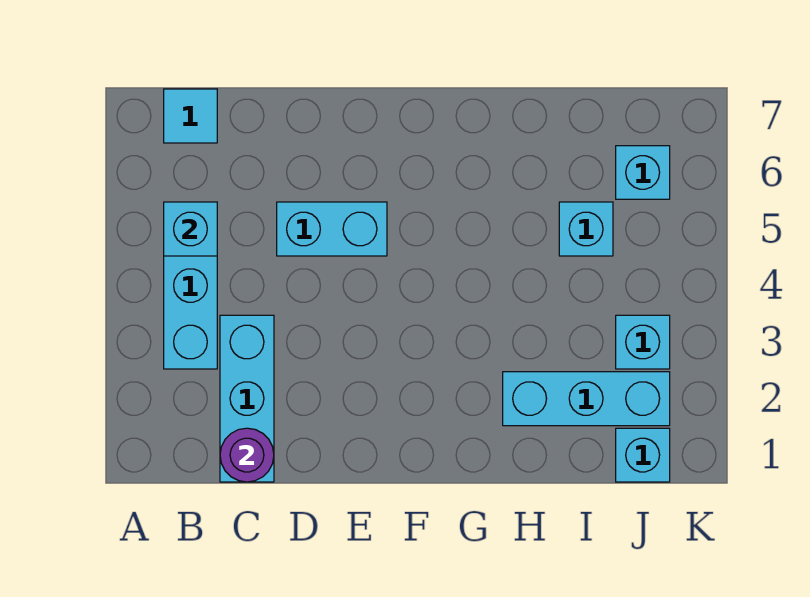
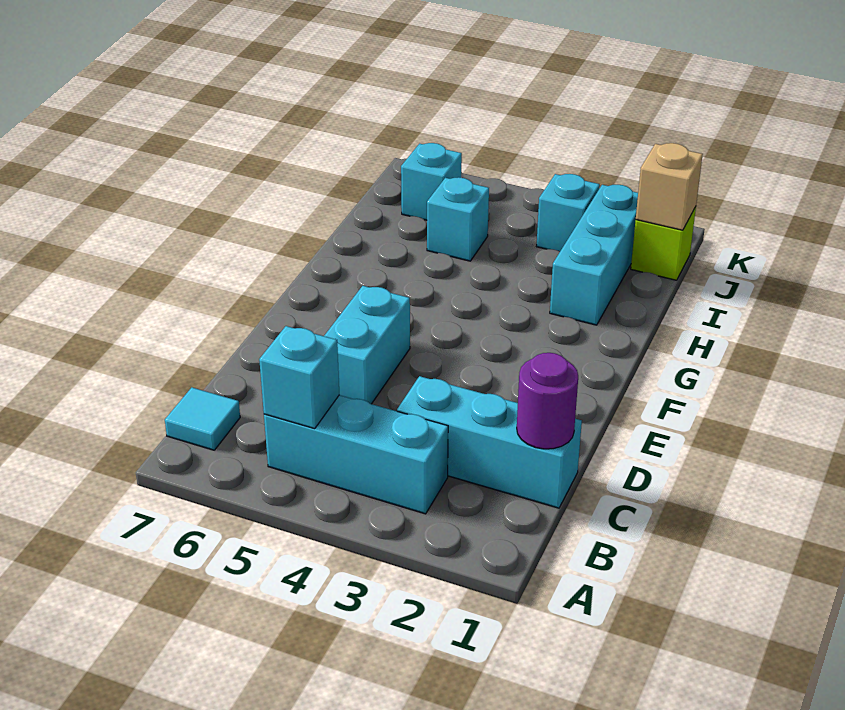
cyan brick J1 level 1 -> lime brick J1 level 1
none -> tan brick J1 level 2

